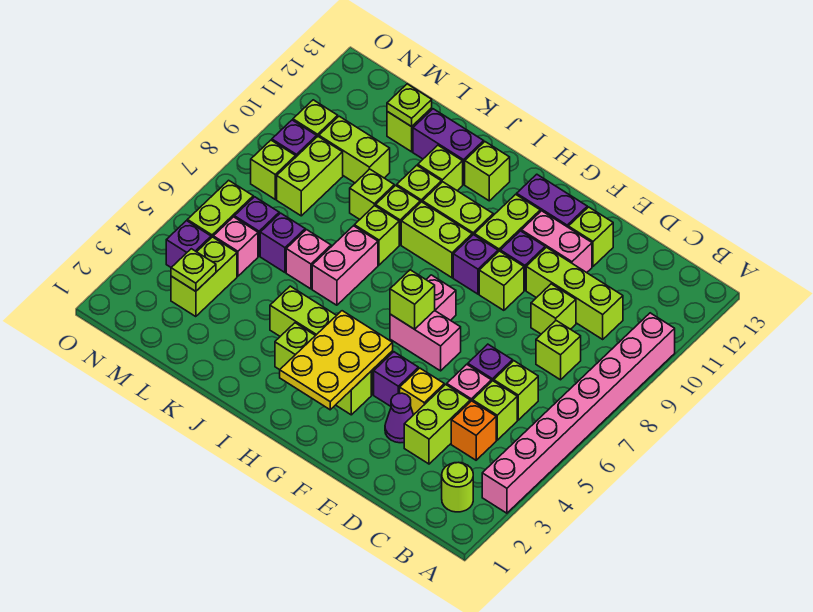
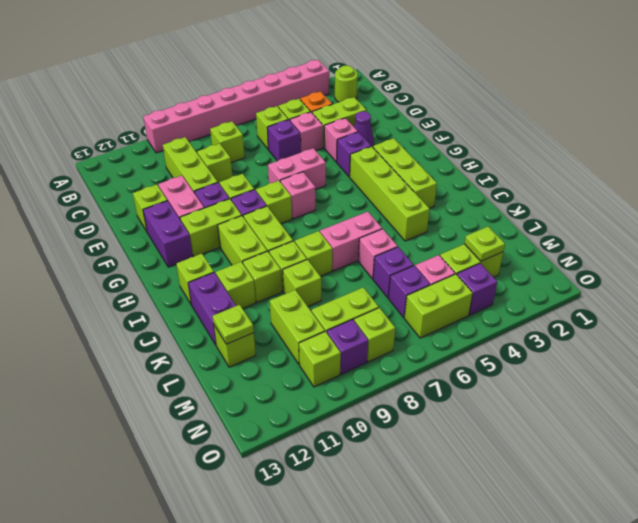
yellow brick E4 level 1 -> pink brick E4 level 1
pink brick F6:G6 level 1 -> pink brick F6:F7 level 1
yellow plate G2:H4 level 2 -> none
lime brick G6 level 2 -> lime brick G8 level 1

